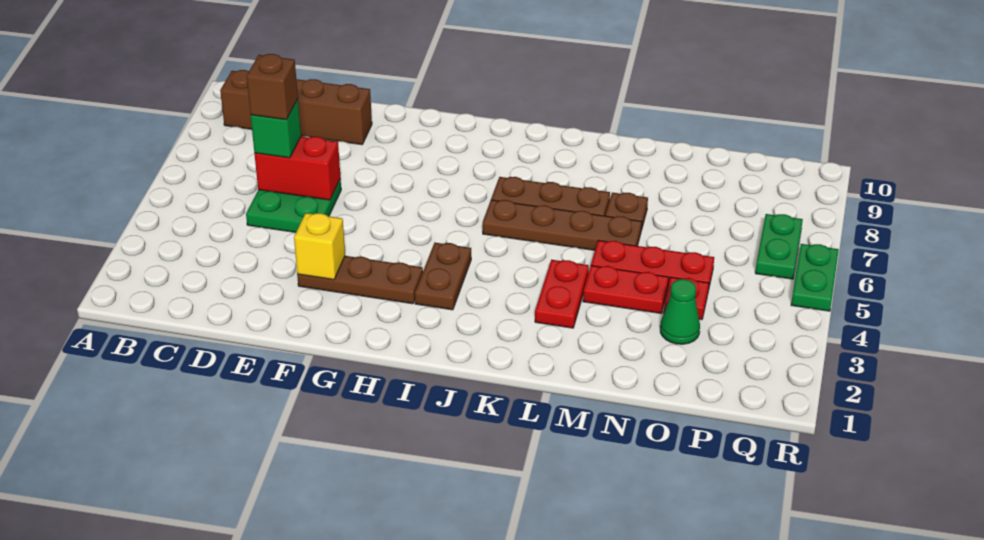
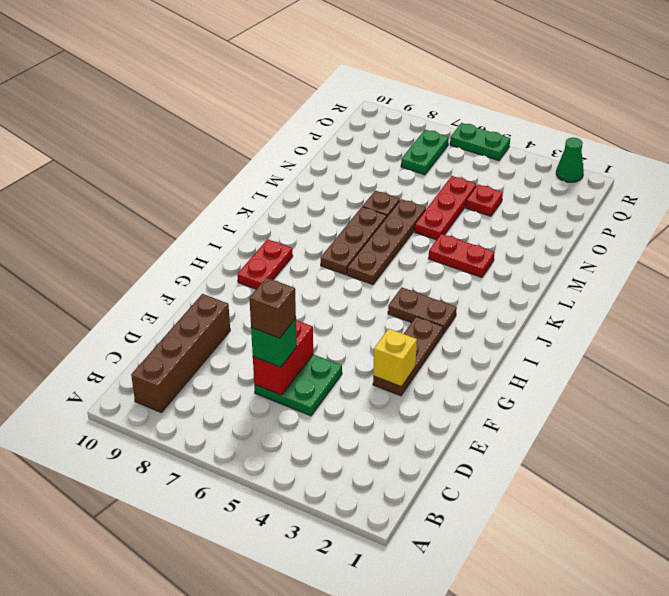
red plate M4:N4 level 1 -> red plate H9:I9 level 1
green cone O3 level 1 -> green cone R2 level 1
green plate Q6:Q7 level 1 -> green plate P7:Q7 level 1

